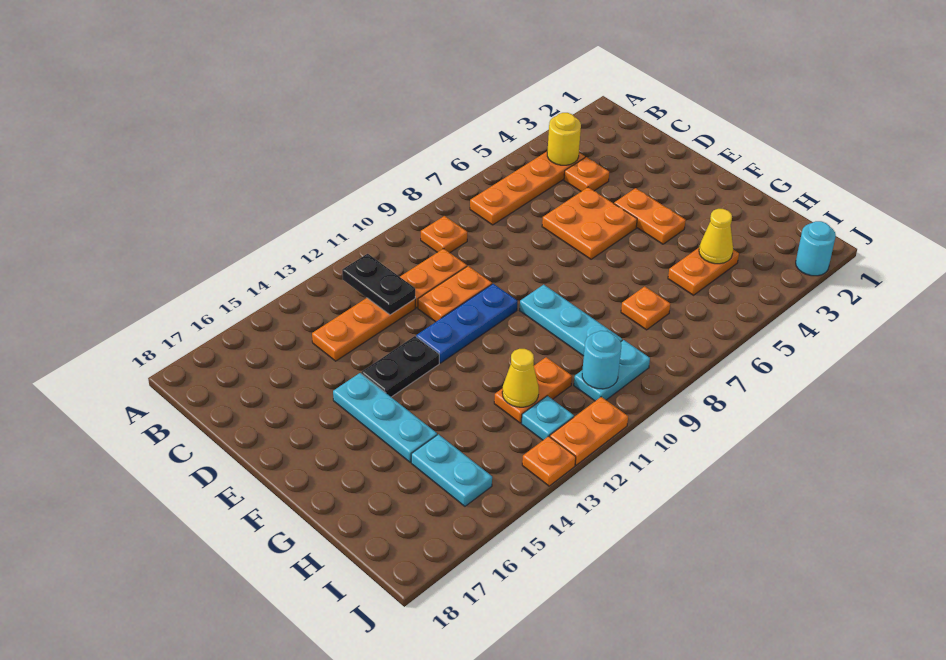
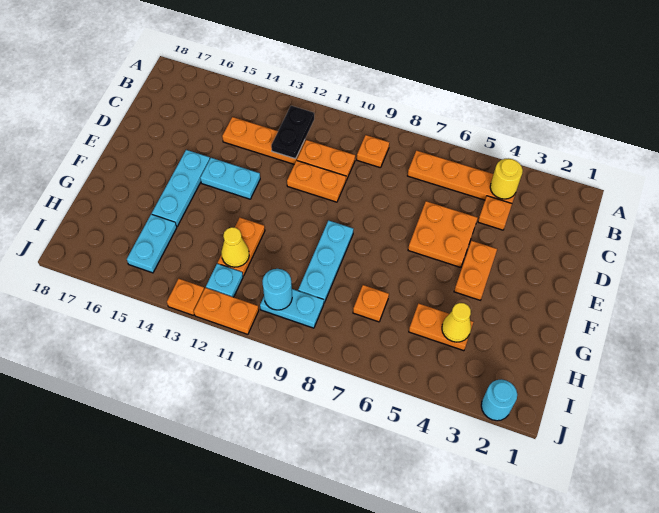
blue plate E10:E12 level 1 -> none
black plate E13:E14 level 1 -> cyan plate E13:E14 level 1
orange plate H11:H12 level 1 -> orange plate G12:H12 level 1

